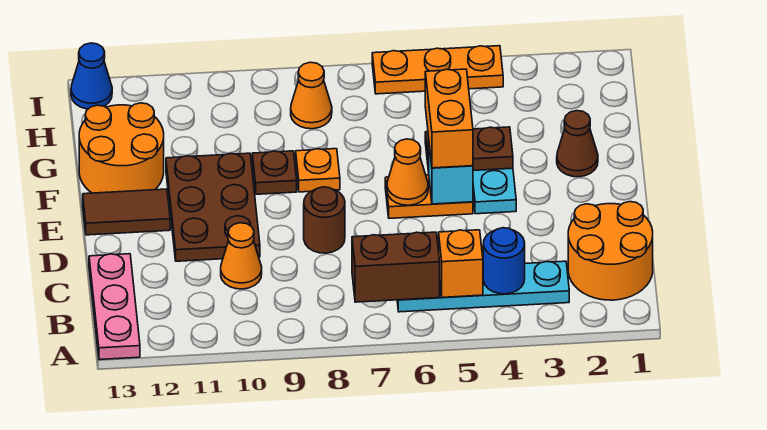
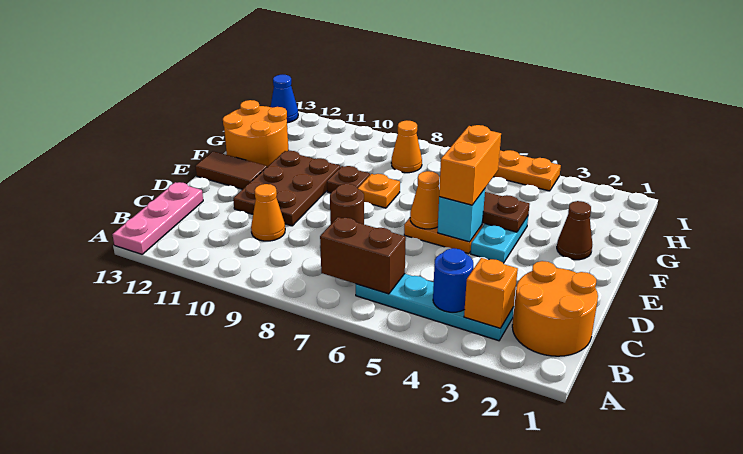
orange brick B5 level 2 -> orange brick B3 level 2

